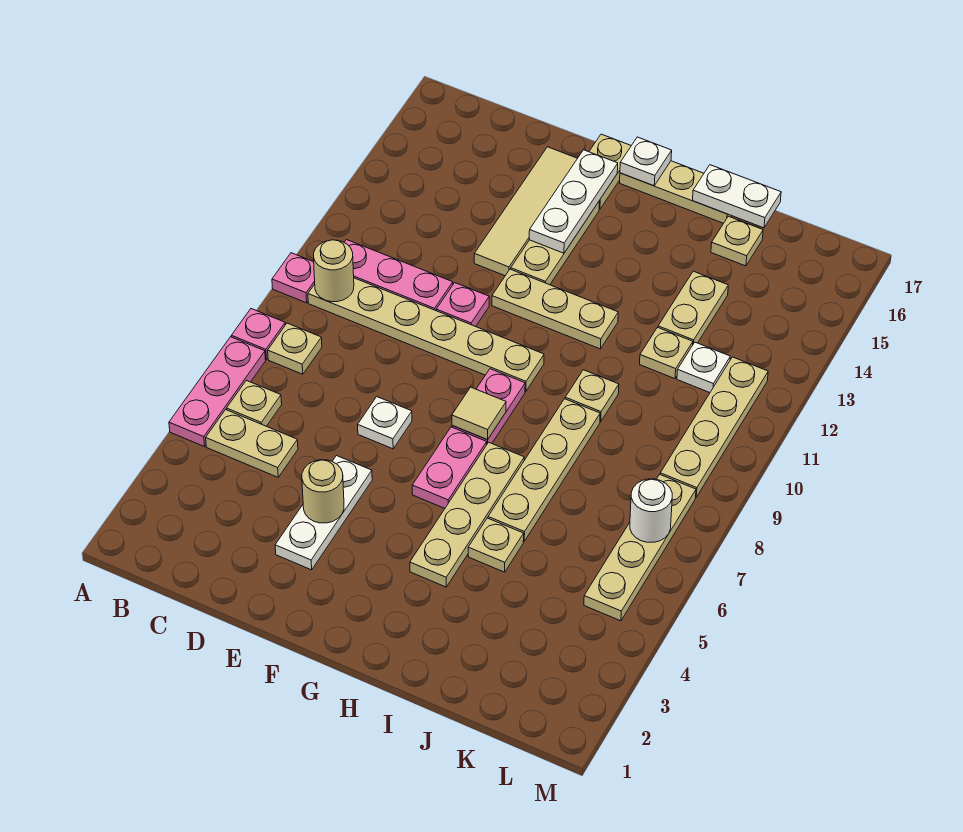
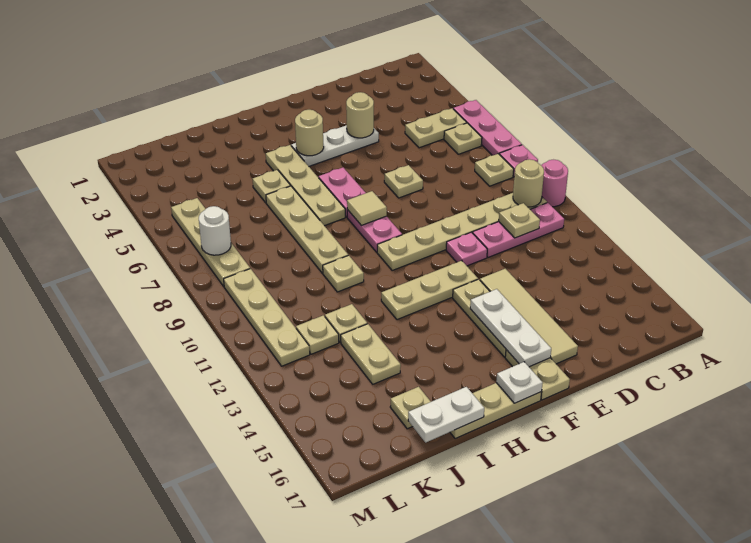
pink plate A10 level 1 -> pink round brick A10 level 1
none -> tan plate C11 level 2
white plate E3:E5 level 1 -> white plate E4:G4 level 1
white plate E7 level 1 -> tan plate E7 level 1
none -> tan round brick G4 level 2
white plate K12 level 1 -> tan plate K12 level 1

